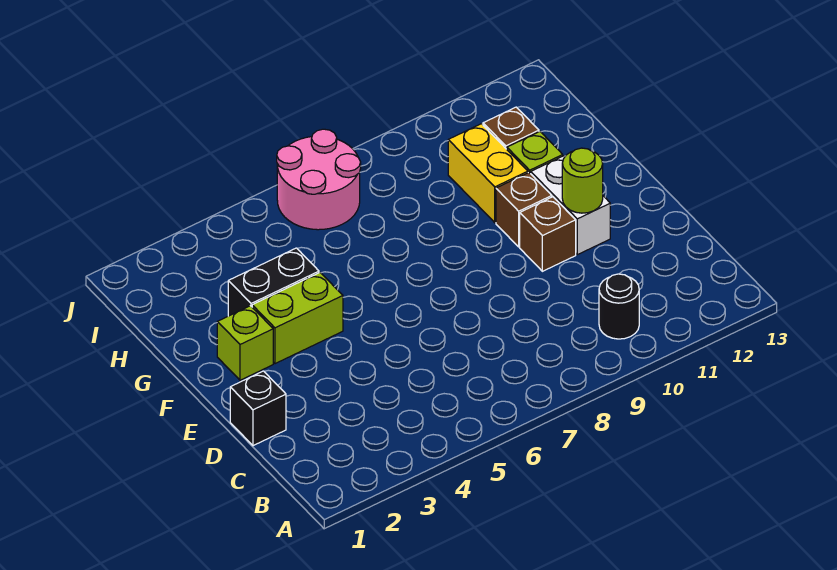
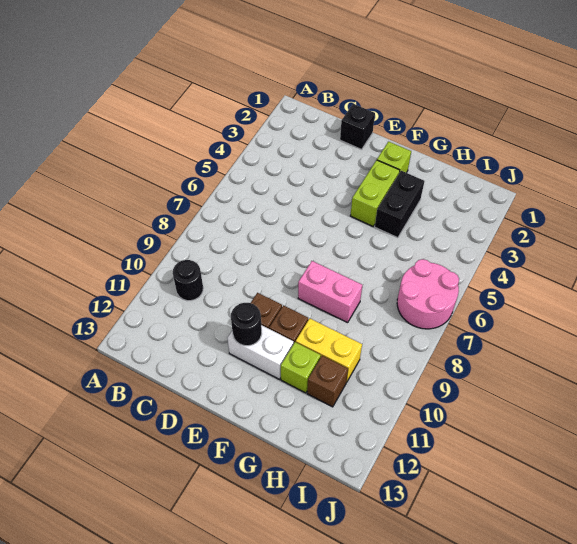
lime round brick E11 level 2 -> black round brick E11 level 2
none -> pink brick F8:G8 level 1

